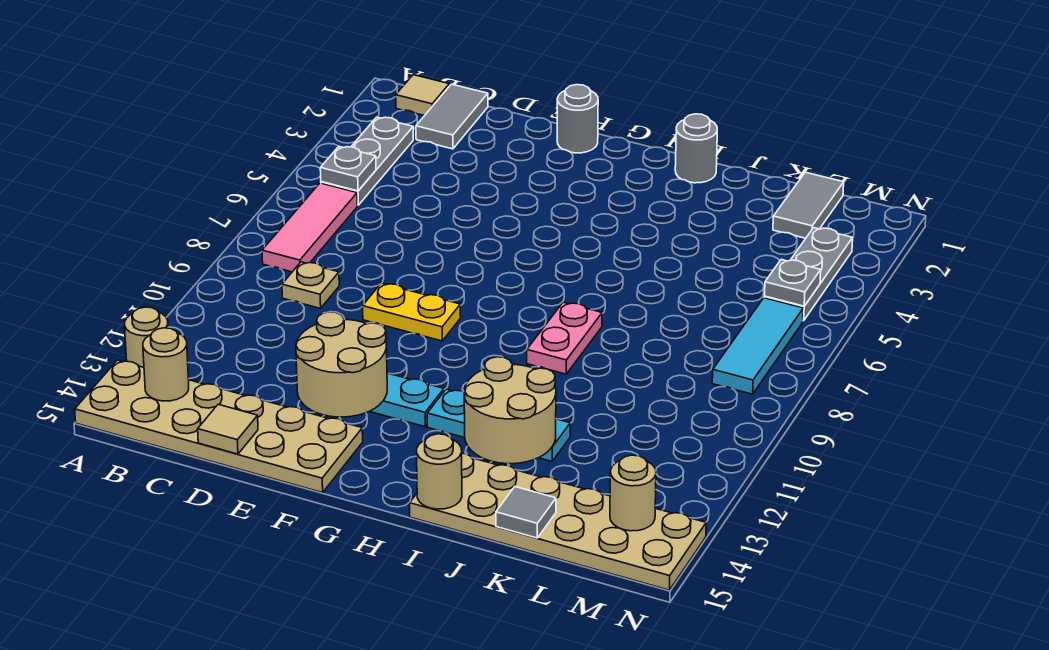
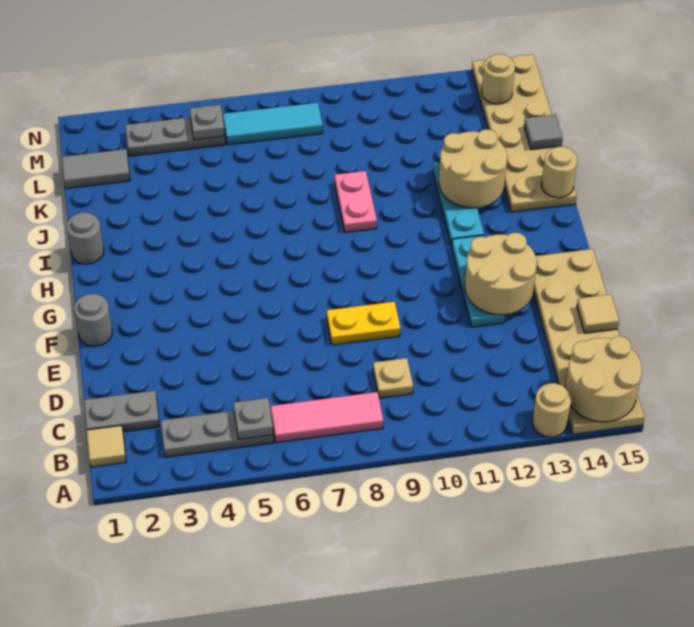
tan round brick B14 level 2 -> tan round brick A14:B15 level 2
grey tile C1:C2 level 1 -> grey plate C1:C2 level 1
yellow plate E9:F9 level 1 -> yellow plate E8:E9 level 1
pink plate I8:I9 level 1 -> pink plate I9:J9 level 1

